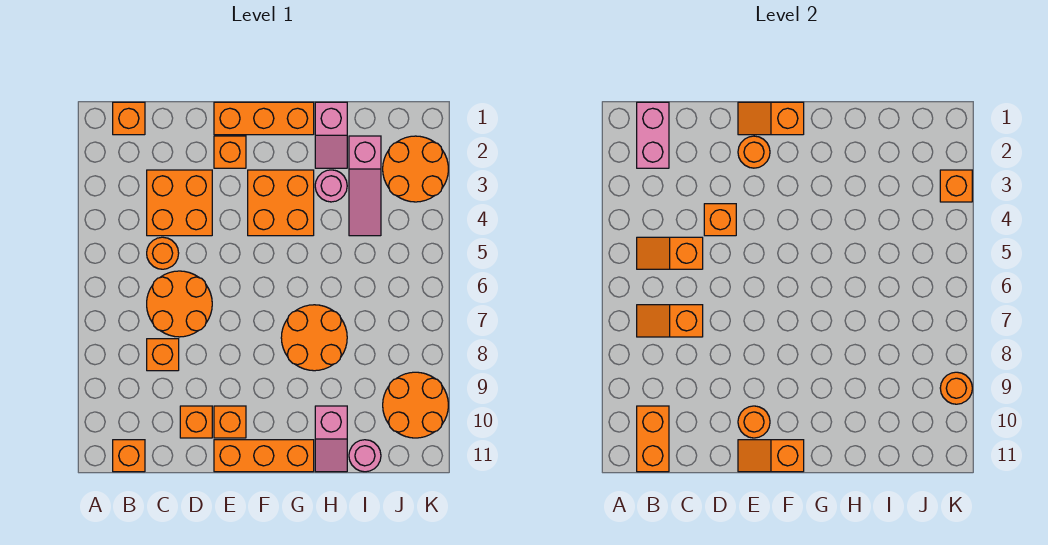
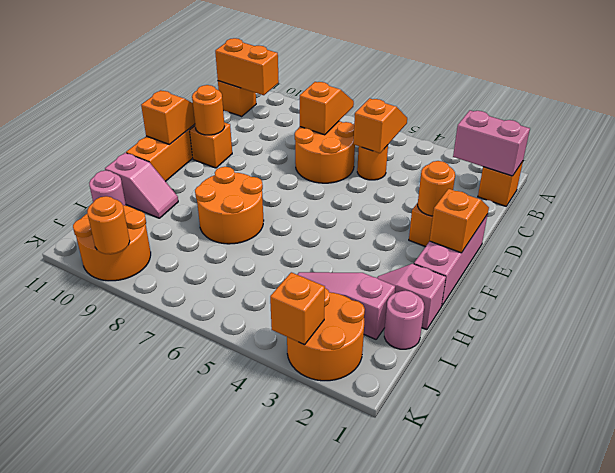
orange brick C3:D4 level 1 -> none
orange brick C8 level 1 -> none
orange brick D4 level 2 -> none
orange brick D10 level 1 -> none
orange brick E1:G1 level 1 -> pink brick E1:G1 level 1
orange brick F3:G4 level 1 -> none
pink round brick H3 level 1 -> pink round brick I1 level 1
pink slope H10:H11 level 1 top 10 -> pink slope H10:H11 level 1 top 11

